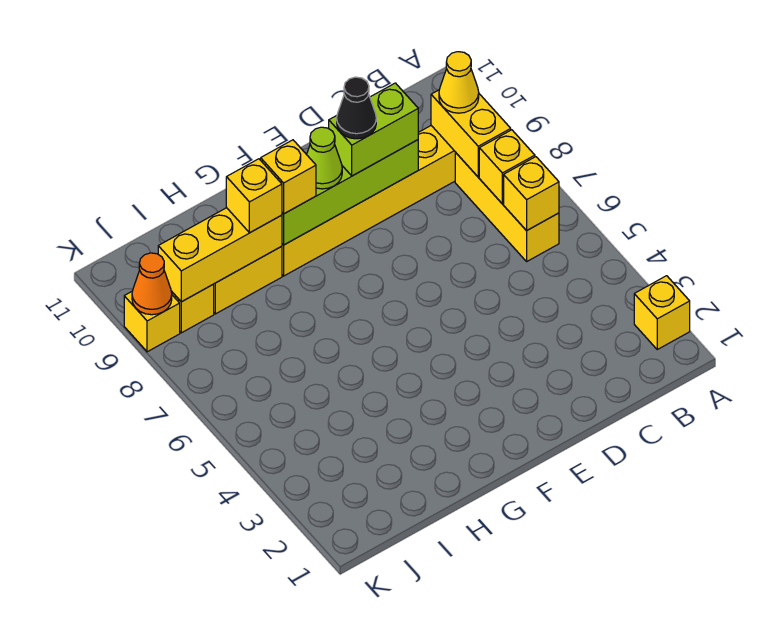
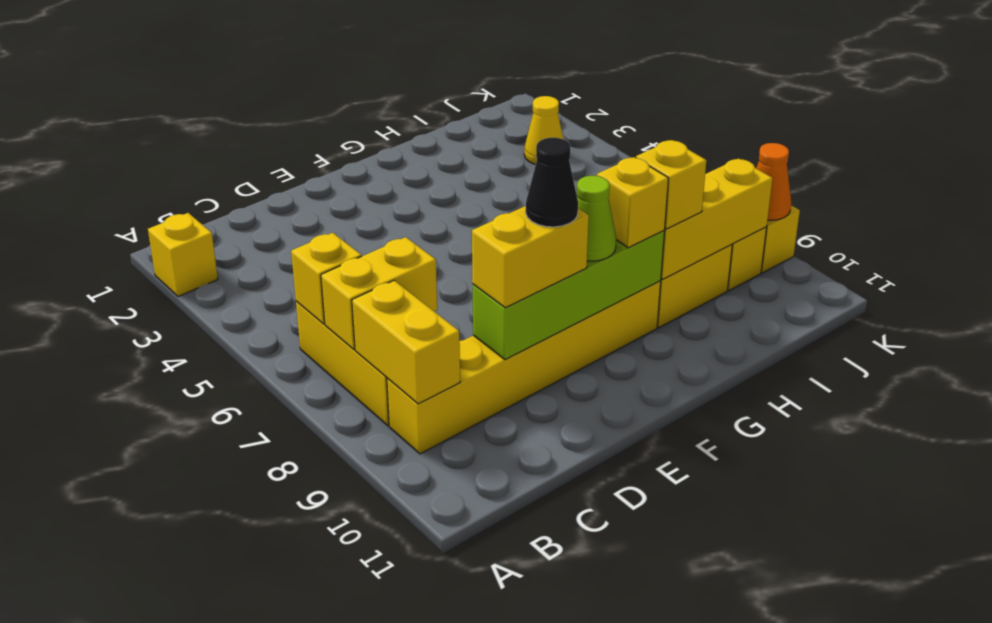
yellow brick B7 level 2 -> yellow brick B7:C7 level 2
yellow cone B9 level 3 -> yellow cone J3 level 1
lime brick D9:E9 level 3 -> yellow brick D9:E9 level 3

